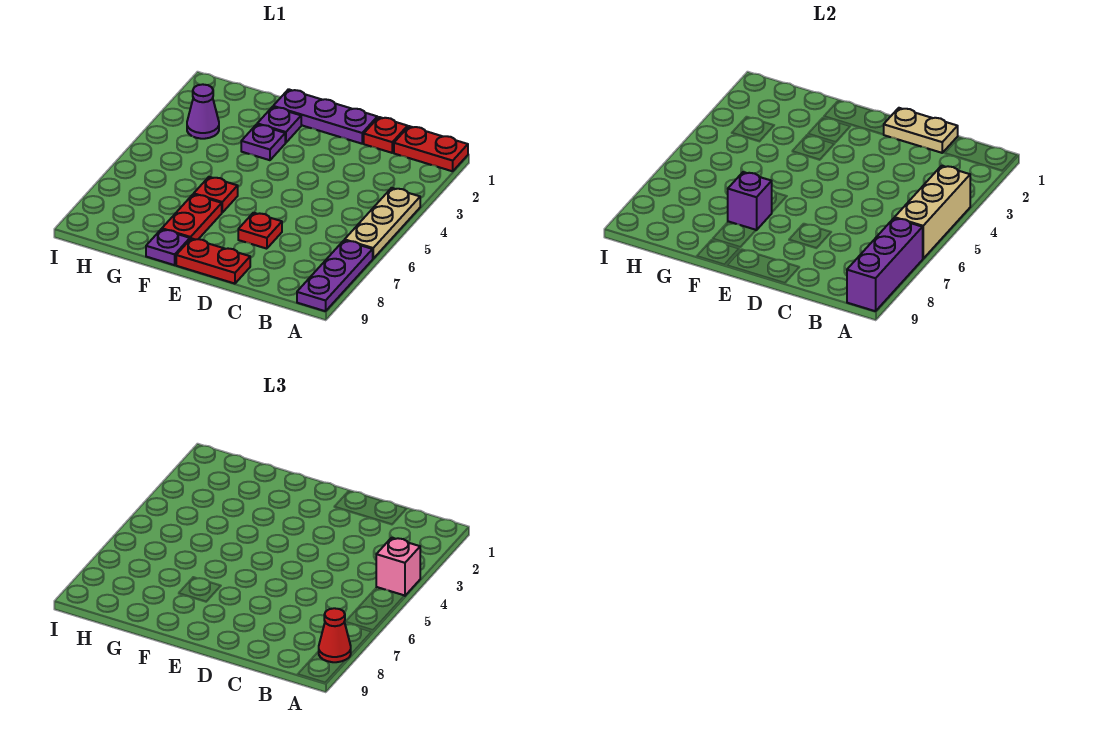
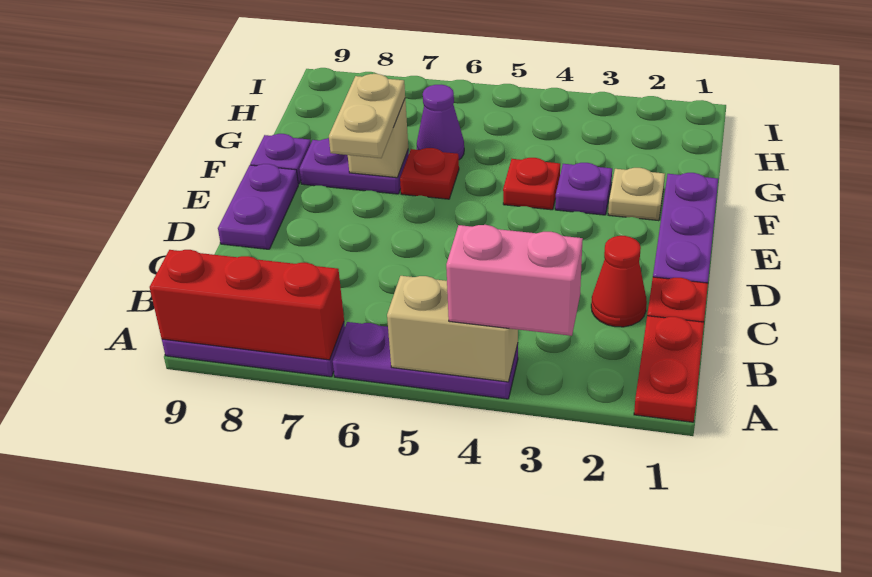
tan plate A4:A6 level 1 -> purple plate A4:A6 level 1
tan brick A4:A6 level 2 -> tan brick A4:A5 level 2
pink brick A4 level 3 -> pink brick A3:A4 level 3
purple brick A7:A9 level 2 -> red brick A7:A9 level 2
red cone A8 level 3 -> red cone C2 level 1
tan plate C1:D1 level 2 -> tan plate E7:F7 level 3
red plate D7 level 1 -> red plate F4 level 1
red plate D9:E9 level 1 -> purple plate D9:E9 level 1
purple plate F2 level 1 -> tan plate F2 level 1
red plate F7:F8 level 1 -> purple plate F7:F8 level 1
purple brick F7 level 2 -> tan brick F7 level 2
purple cone H3 level 1 -> purple cone G6 level 1

